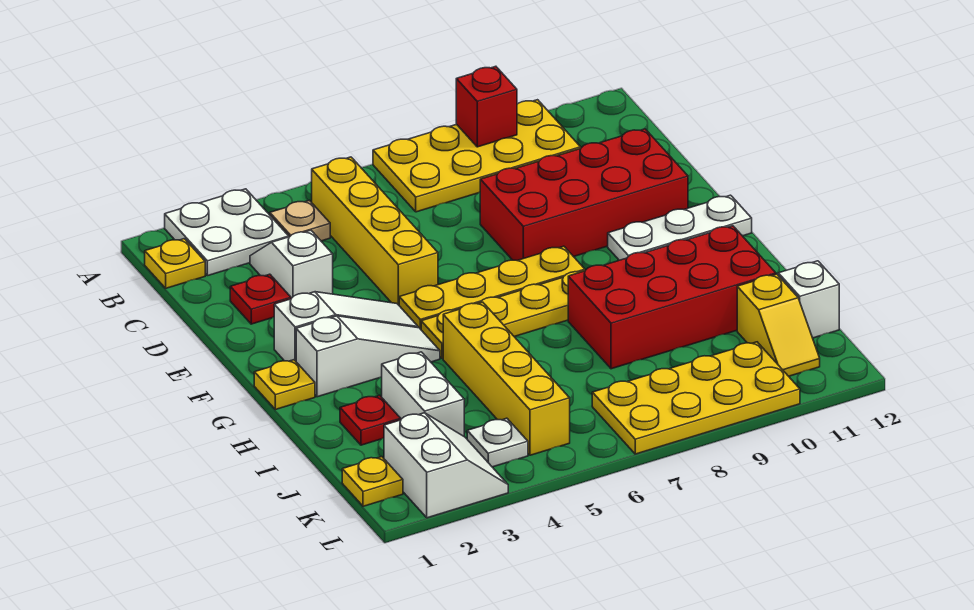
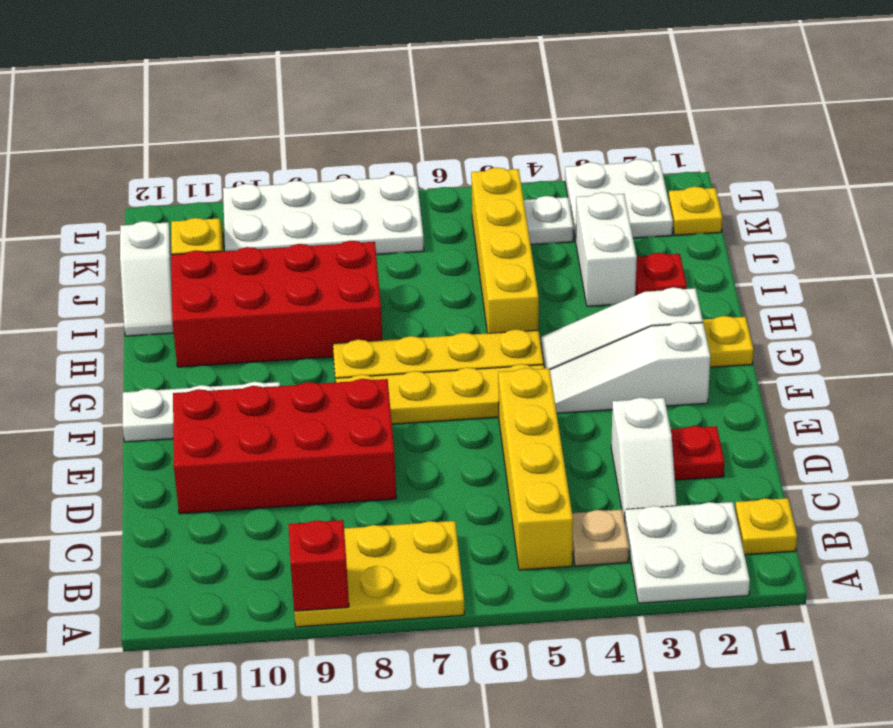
yellow plate A7:B10 level 1 -> yellow plate A7:B9 level 1
white slope K2:L3 level 1 top 2 -> white plate K2:L3 level 1
yellow plate K7:L10 level 1 -> white plate K7:L10 level 1

